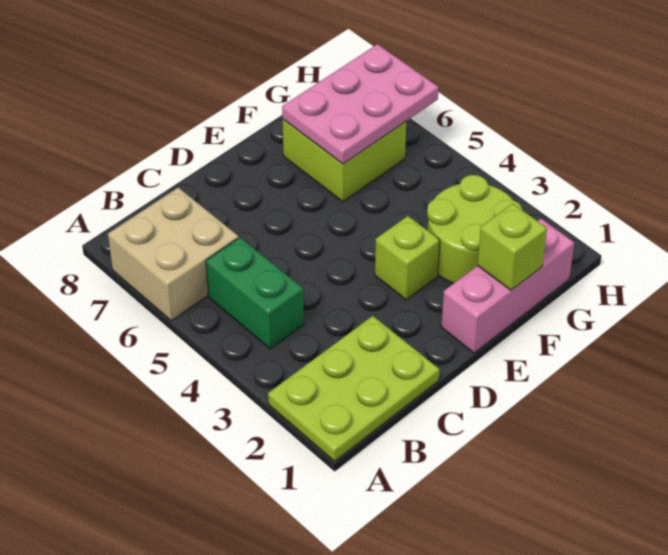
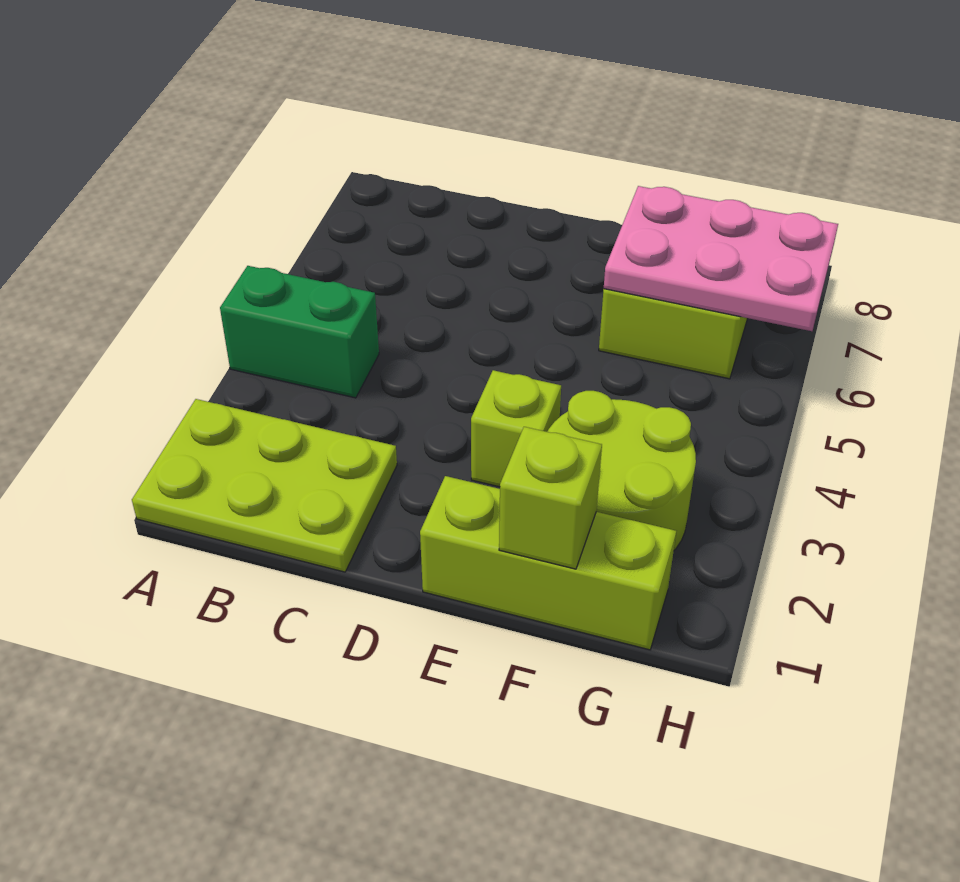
tan brick A6:B7 level 1 -> none
green brick B4:B5 level 1 -> green brick A4:B4 level 1
pink brick E1:G1 level 1 -> lime brick E1:G1 level 1

